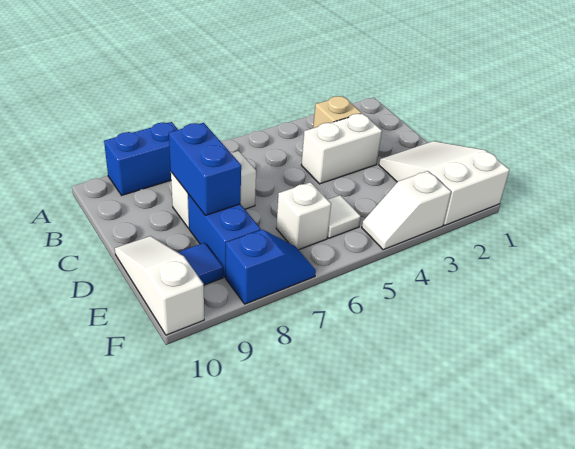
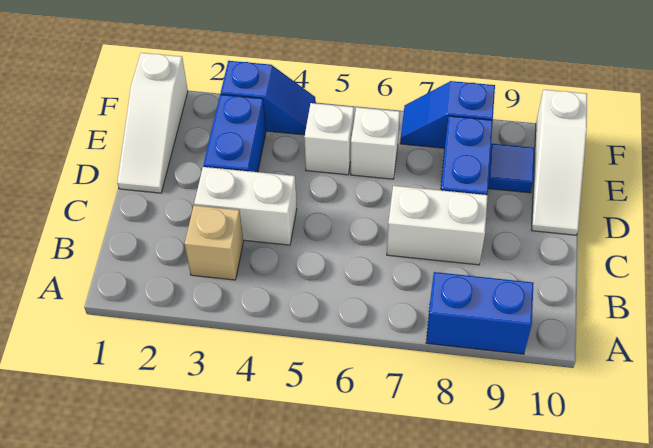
blue brick C8:D8 level 2 -> blue brick D3:E3 level 1
white slope D1:F2 level 1 top F -> white slope D1:F1 level 1 top F
white tile E5 level 1 -> white brick E5 level 1
white slope F3:F4 level 1 top 3 -> blue slope F3:F4 level 1 top 3

